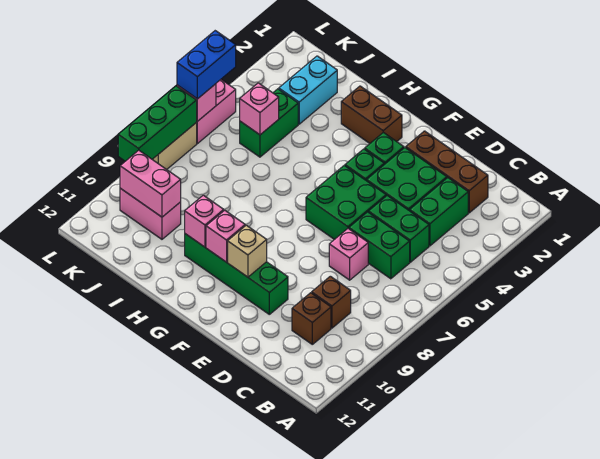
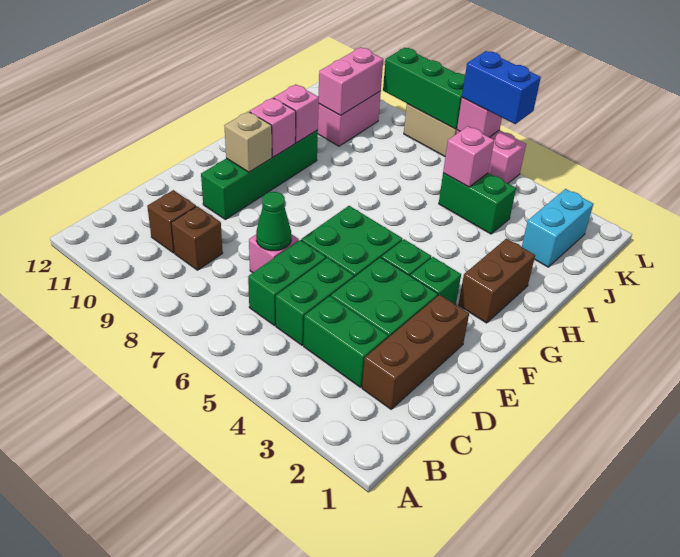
none -> green cone D7 level 2
cyan brick J2:J3 level 1 -> cyan brick J2:K2 level 1

